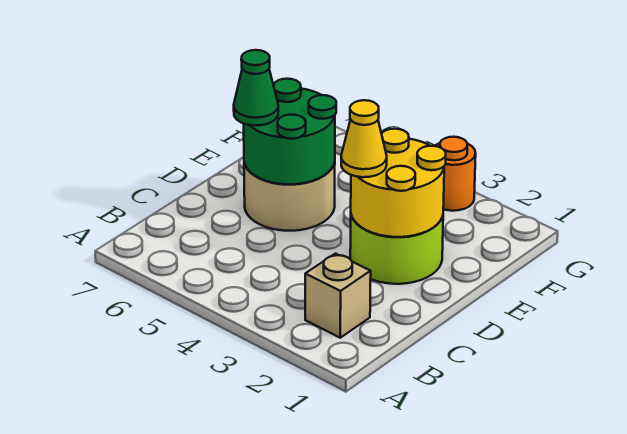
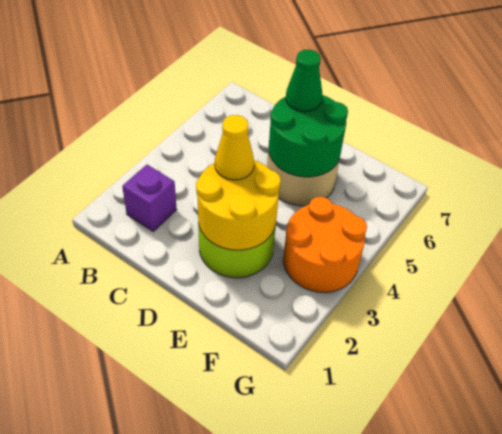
tan brick B2 level 1 -> purple brick B2 level 1
orange round brick G3 level 1 -> orange round brick F3:G4 level 1

